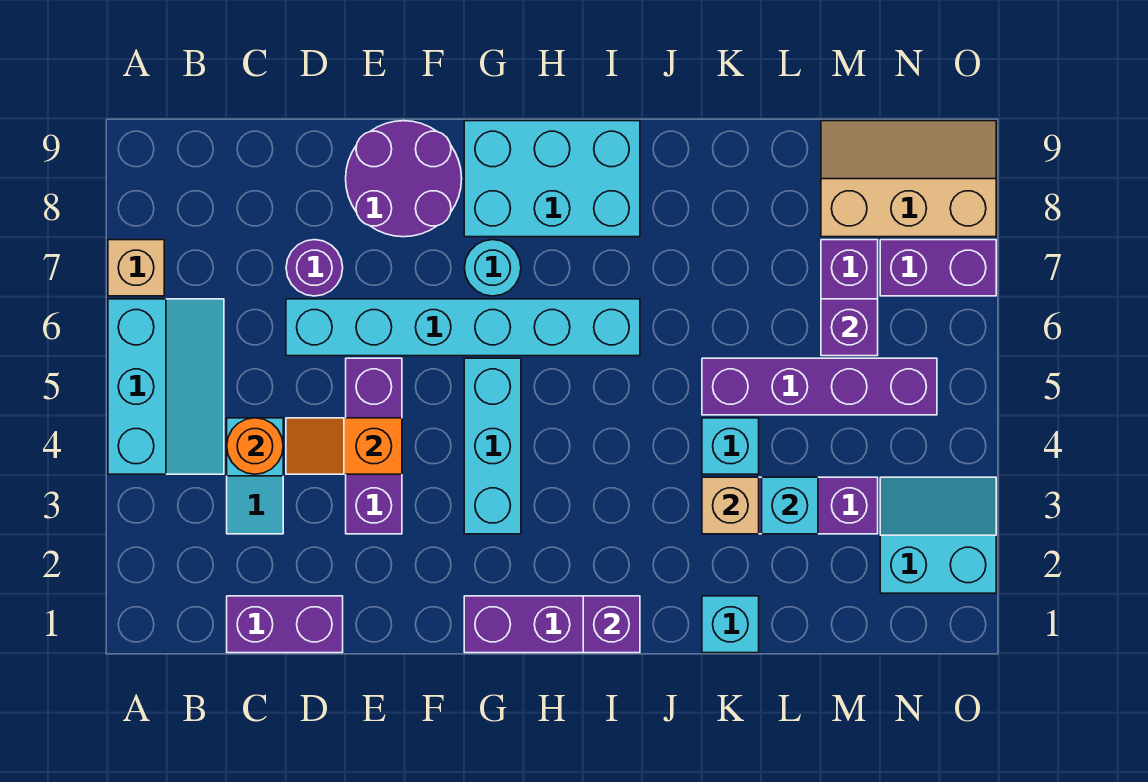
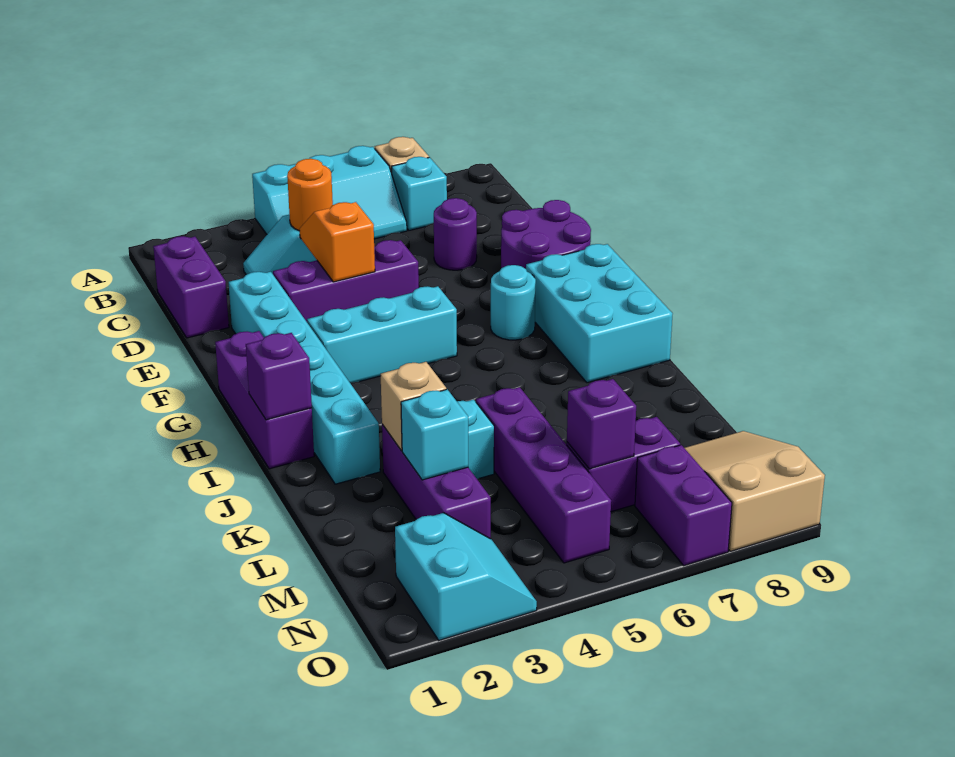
cyan brick D6:I6 level 1 -> cyan brick E2:J2 level 1
cyan brick K1 level 1 -> cyan brick B7 level 1
tan slope M8:O9 level 1 top 8 -> tan slope M8:O9 level 1 top O

